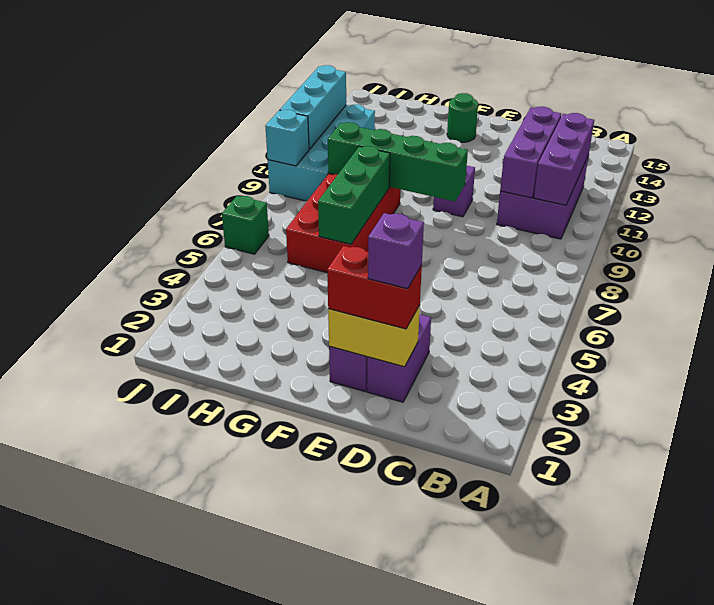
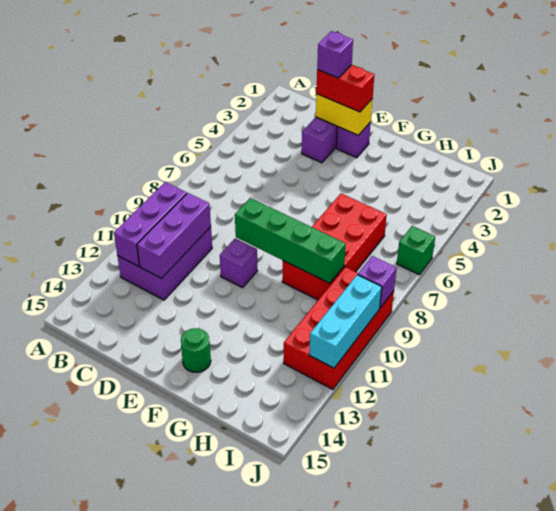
green brick G6:G8 level 2 -> none
cyan brick I9:J12 level 1 -> red brick I9:J12 level 1
cyan brick J9 level 2 -> purple brick J9 level 2

